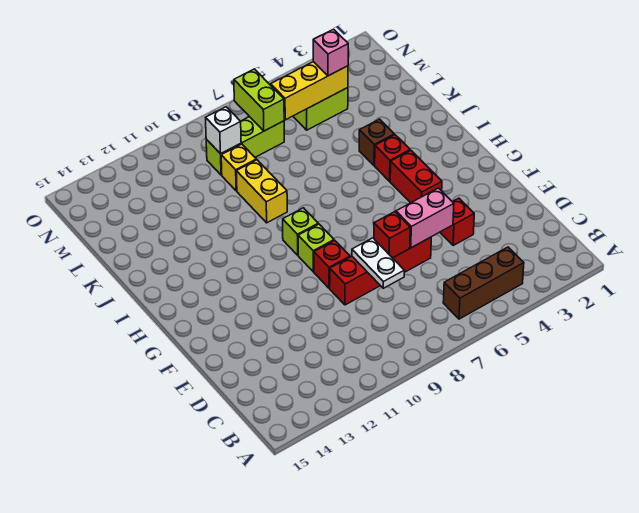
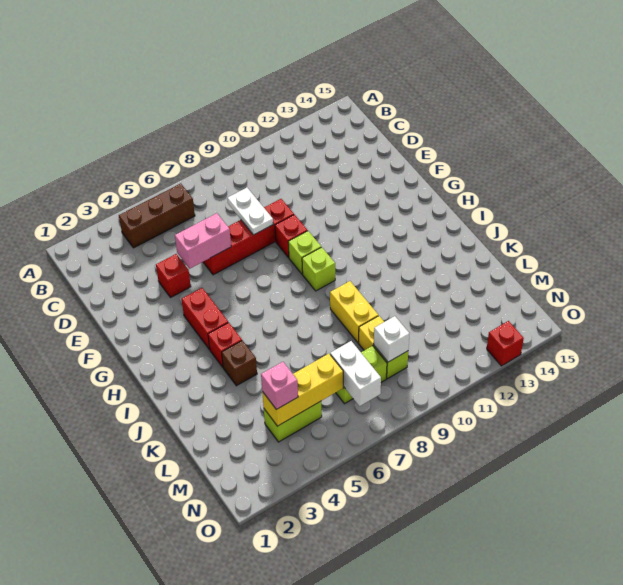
red brick E7 level 2 -> red brick O13 level 1
lime brick M7:N7 level 2 -> white brick M7:N7 level 2

